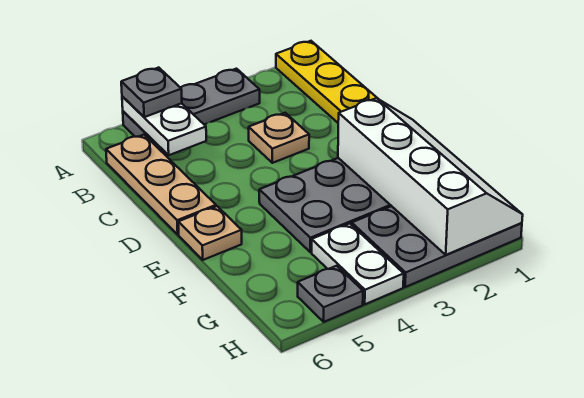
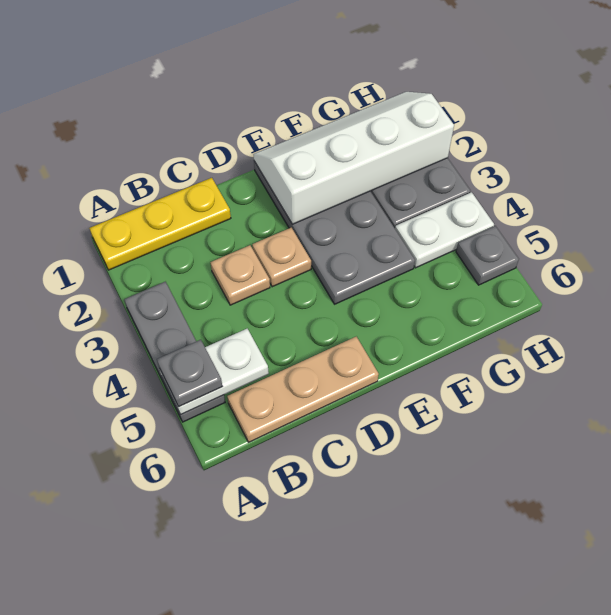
tan plate E6 level 1 -> tan plate D3 level 1

